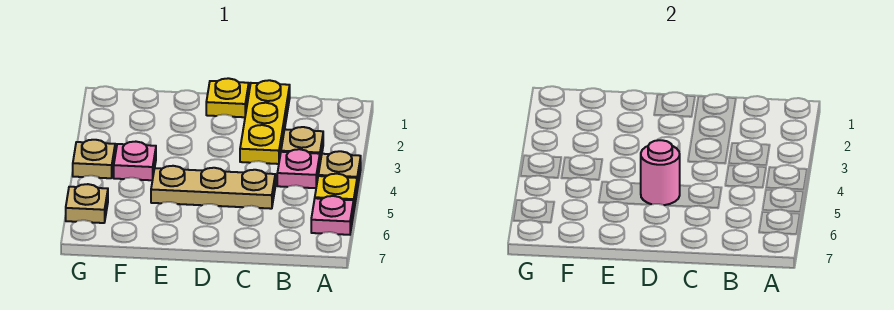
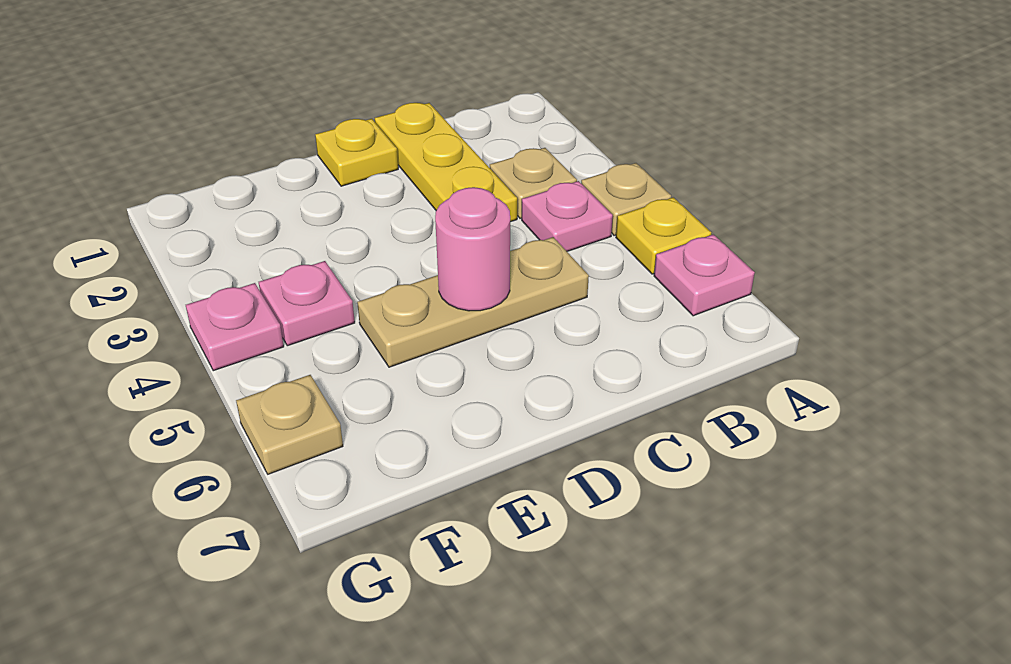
tan plate G4 level 1 -> pink plate G4 level 1

